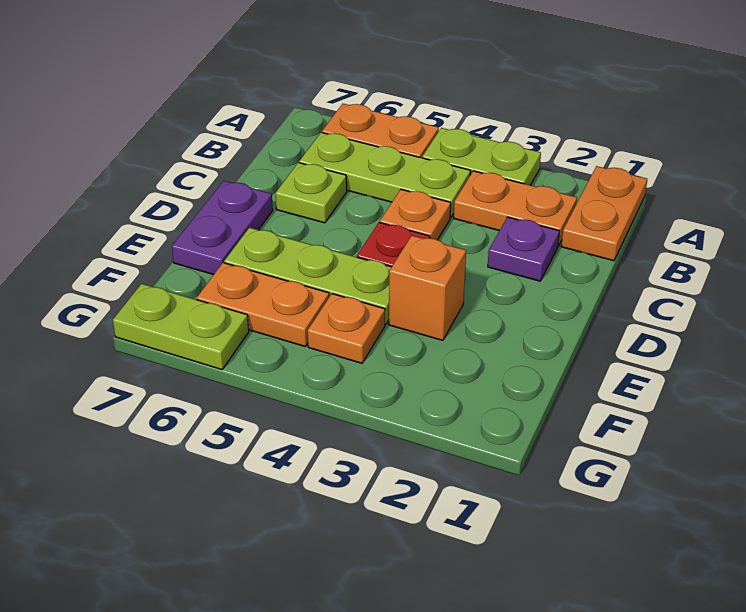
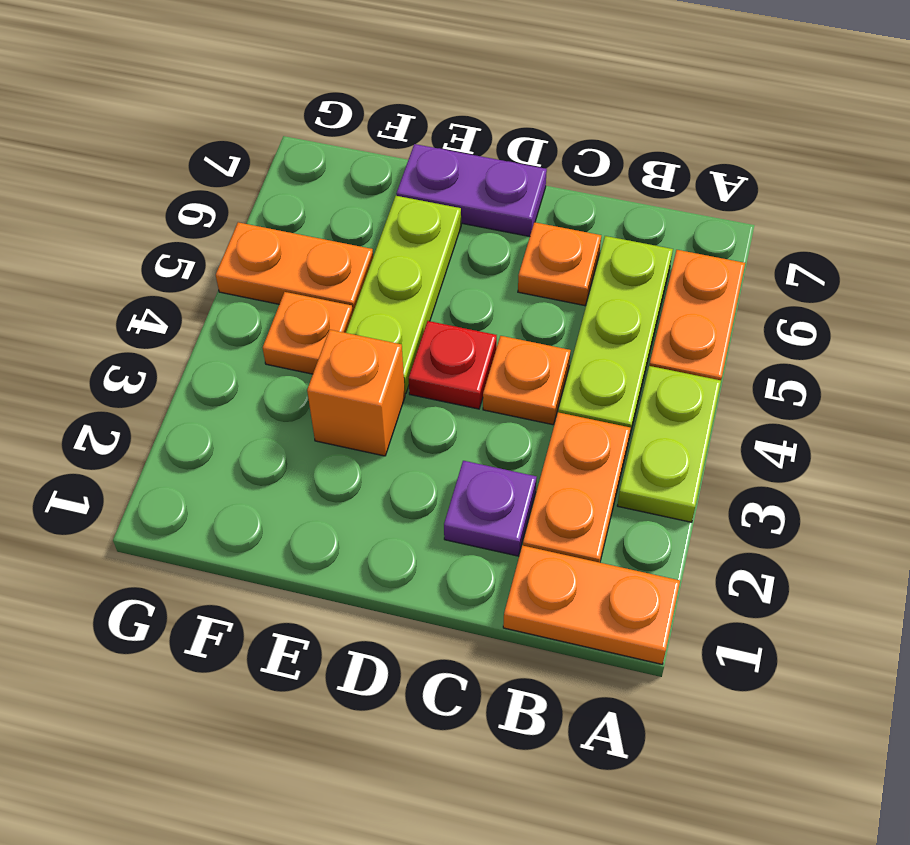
lime plate C6 level 1 -> orange plate C6 level 1
orange plate F5:F6 level 1 -> orange plate F5:G5 level 1
lime plate G6:G7 level 1 -> none

